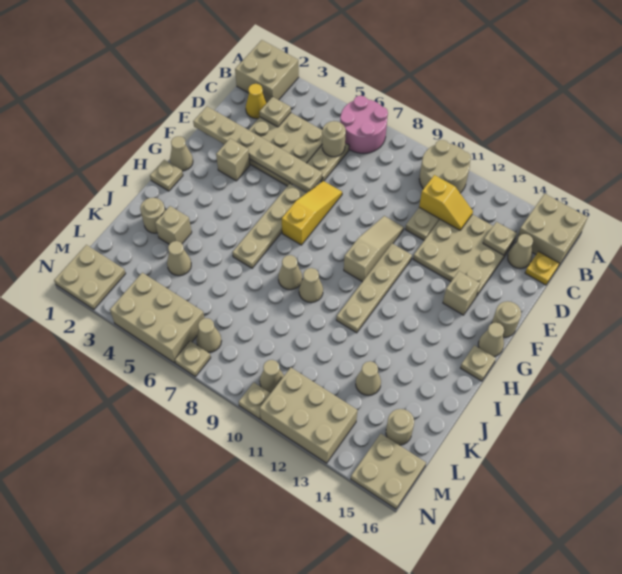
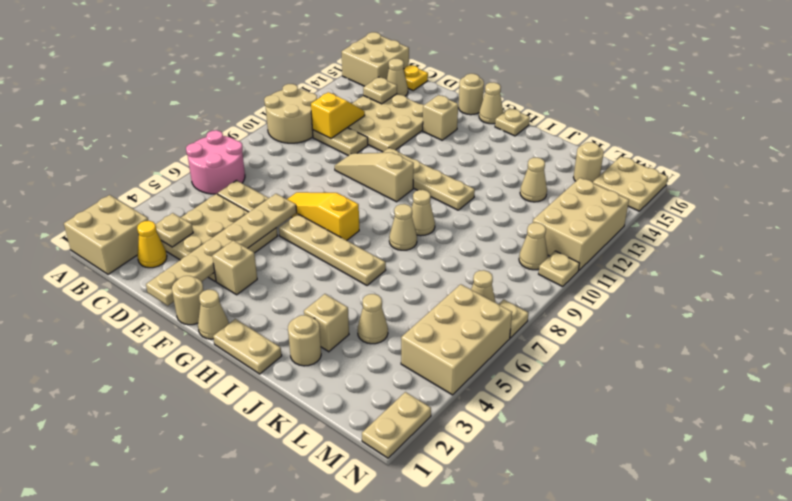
tan round brick C6 level 2 -> tan round brick F1 level 1
tan plate H1 level 1 -> tan plate H1:I1 level 1
tan plate M1:N2 level 1 -> tan plate N1:N2 level 1

